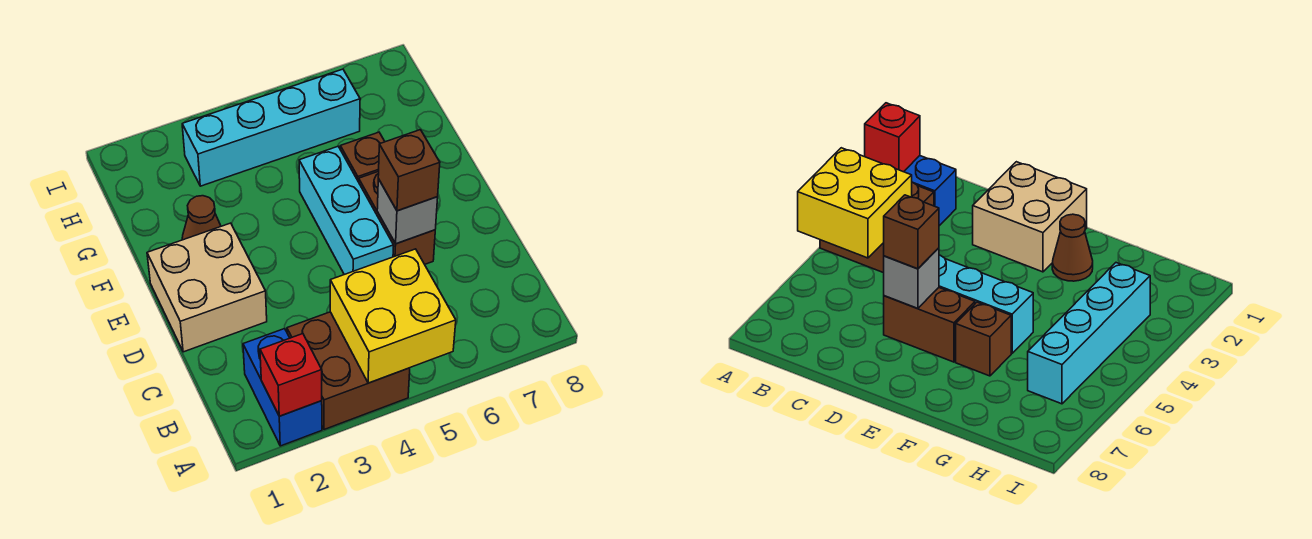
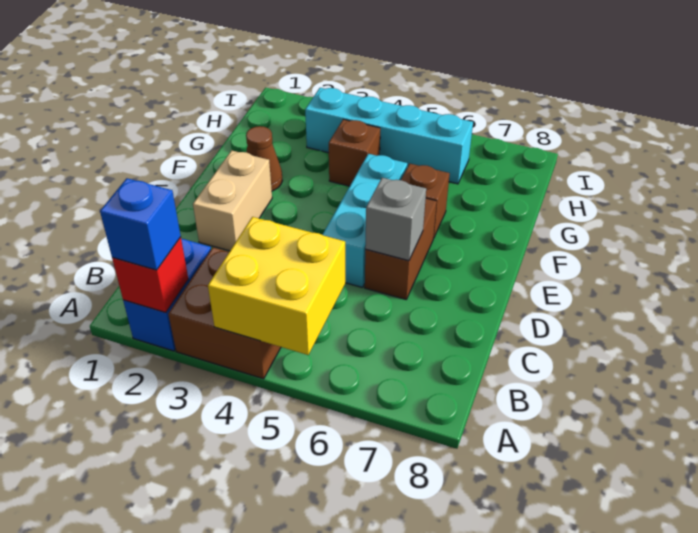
none -> blue brick A2 level 3
tan brick D1:E2 level 1 -> tan brick D2:E2 level 1
brown brick D6 level 3 -> brown brick G4 level 1

